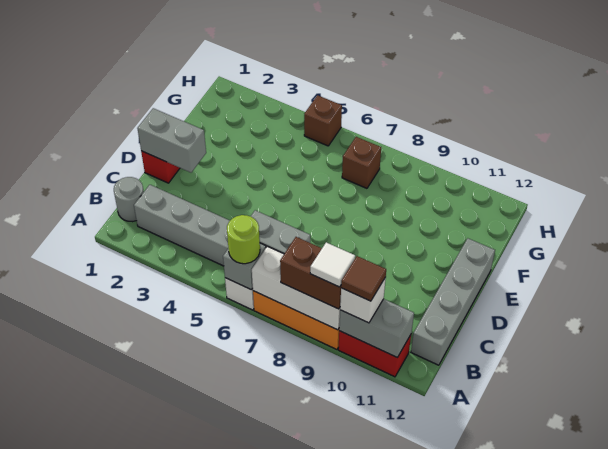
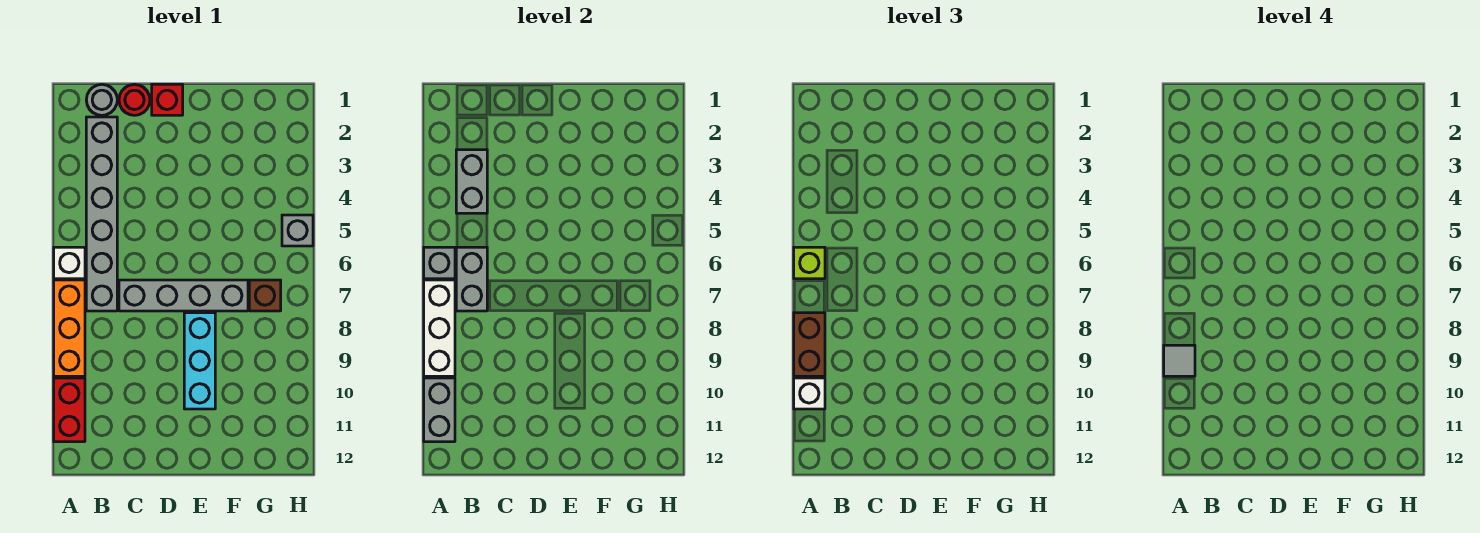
lime round brick A6 level 3 -> lime brick A6 level 3
white tile A9 level 4 -> grey tile A9 level 4
brown tile A10 level 4 -> none
grey brick B12:E12 level 1 -> grey brick C7:F7 level 1
none -> red round brick C1 level 1
grey brick D1:D2 level 2 -> grey brick B3:B4 level 2
none -> cyan brick E8:E10 level 1
brown brick H5 level 1 -> grey brick H5 level 1

